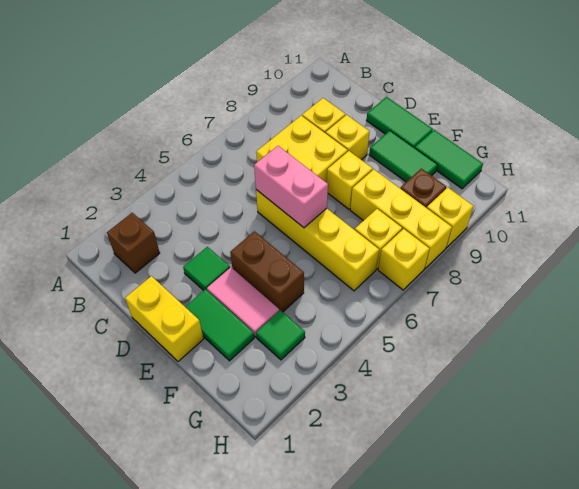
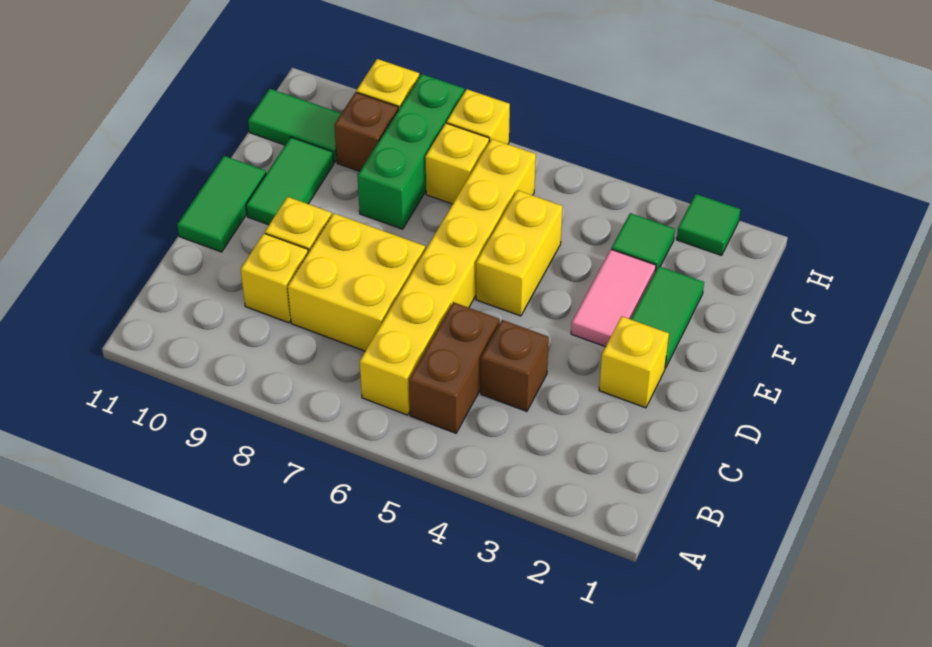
brown brick B2 level 1 -> brown brick C4 level 1
yellow brick D1:E1 level 1 -> yellow brick E5:F5 level 1
green tile D3 level 1 -> green tile H2 level 1
yellow brick D6:G6 level 1 -> yellow brick B6:G6 level 1
pink brick D6:E6 level 2 -> none
brown brick E4:F4 level 1 -> brown brick B5:C5 level 1
yellow brick E8 level 1 -> yellow brick D2 level 1
yellow brick F8:H8 level 1 -> green brick F8:H8 level 1
green tile F11:G11 level 1 -> green tile G10:G11 level 1

